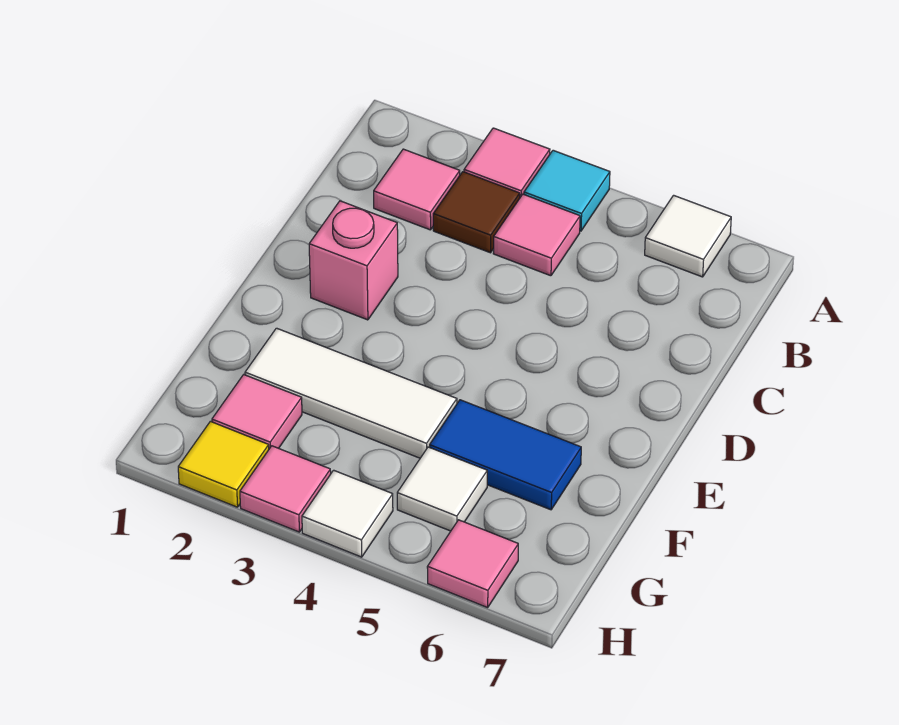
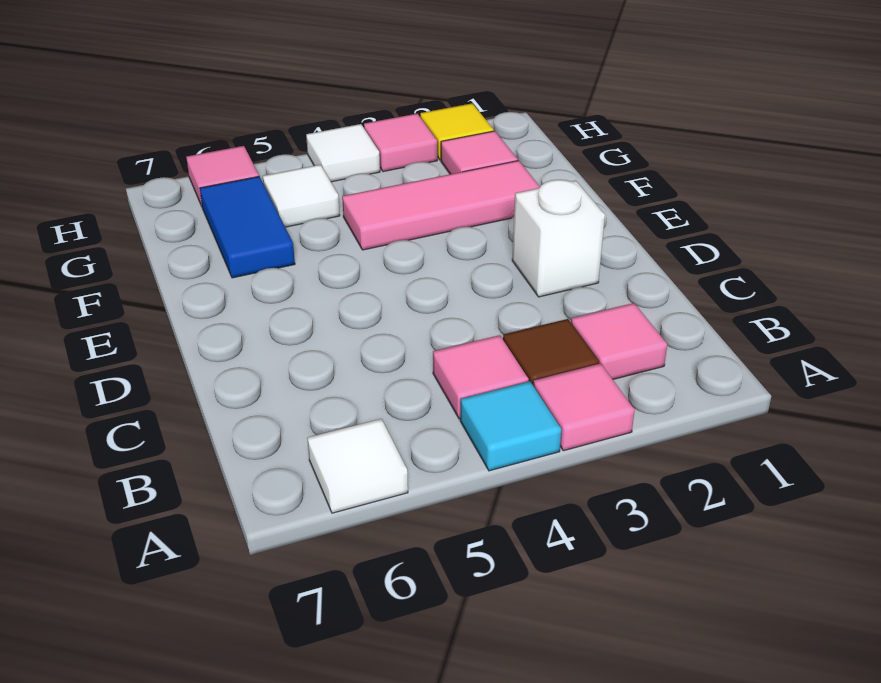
pink brick D2 level 1 -> white brick D2 level 1
white tile F2:F4 level 1 -> pink tile F2:F4 level 1
blue tile F5:F6 level 1 -> blue tile F6:G6 level 1

